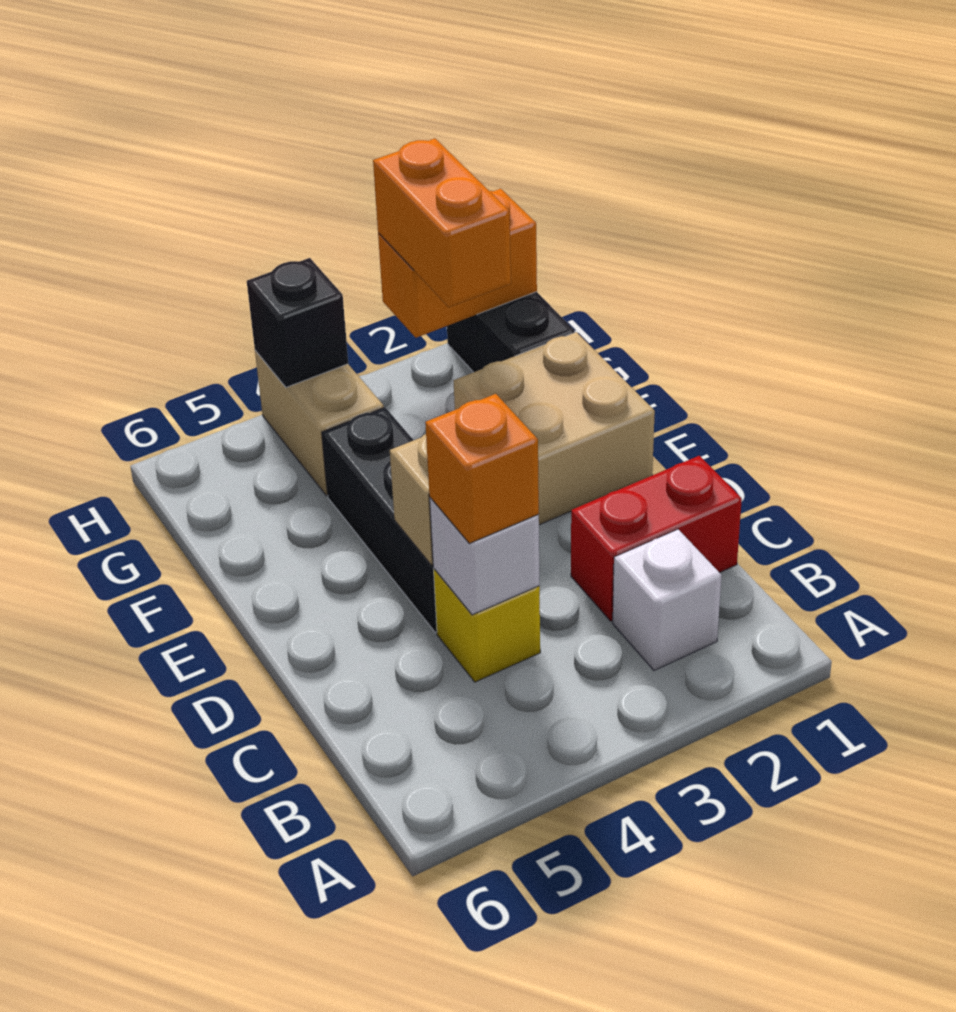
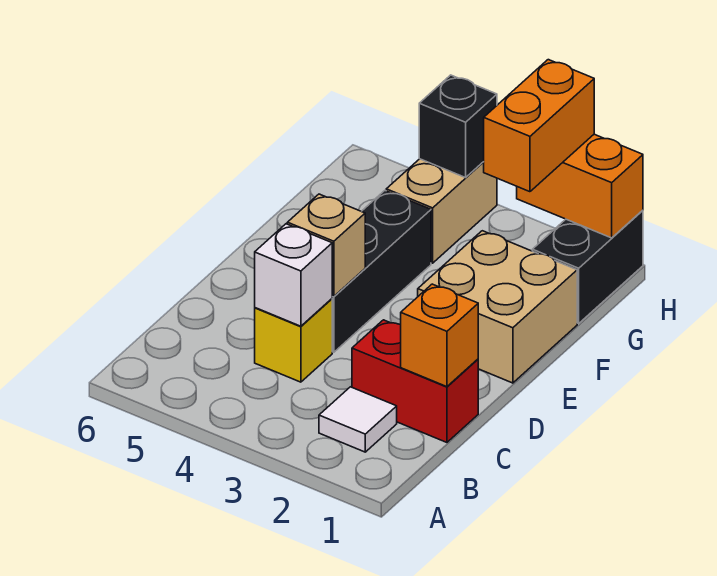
white brick B2 level 1 -> white tile B2 level 1
orange brick C4 level 3 -> orange brick C1 level 2

